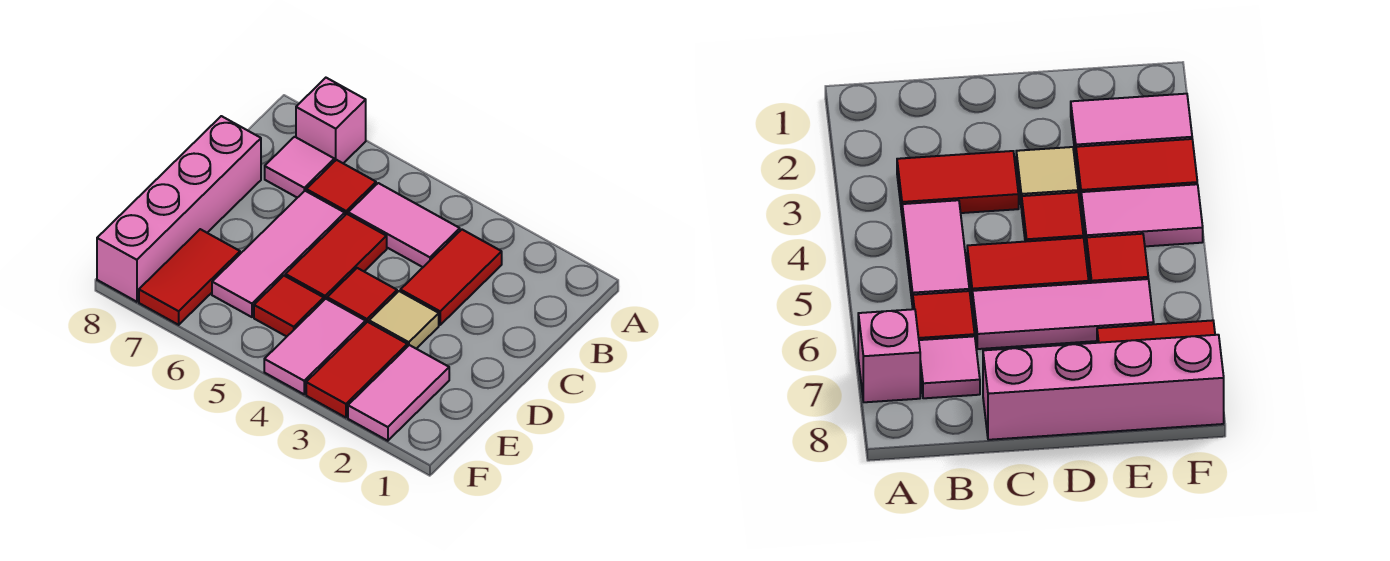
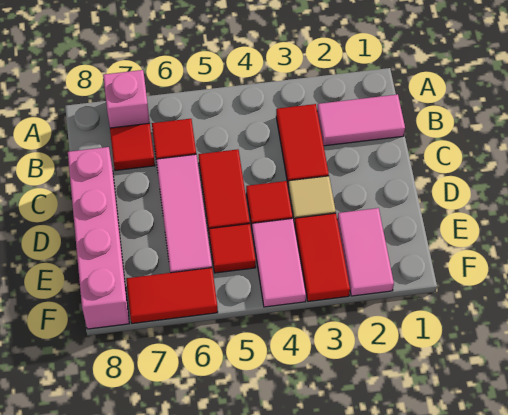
pink tile B4:B5 level 1 -> pink tile B1:B2 level 1
pink tile B7 level 1 -> red tile B7 level 1
red tile E7:F7 level 1 -> red tile F6:F7 level 1

